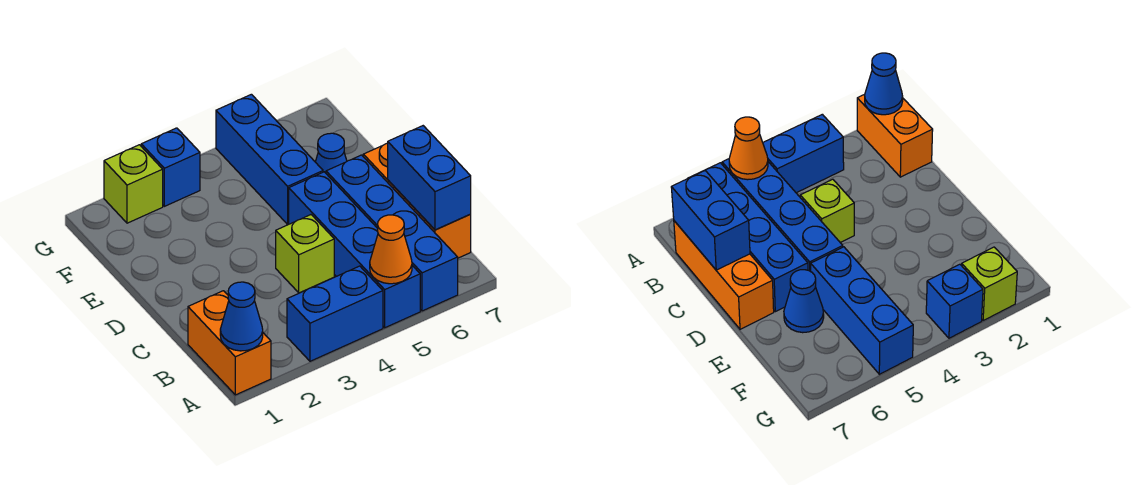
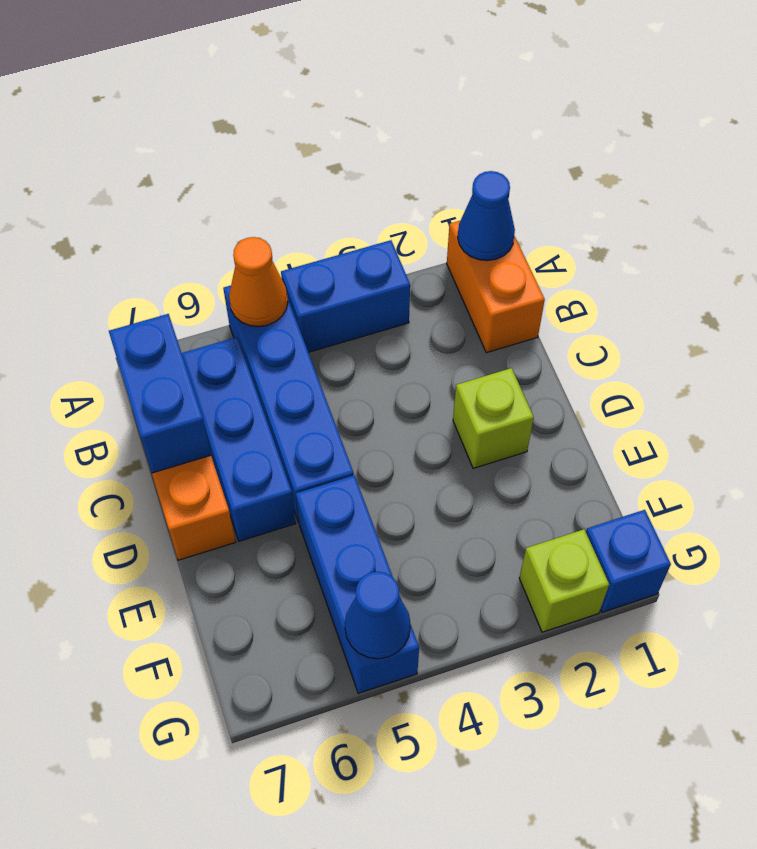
blue brick A6:D6 level 1 -> blue brick B6:D6 level 1
lime brick C4 level 1 -> lime brick D2 level 1
blue cone E6 level 1 -> blue cone G5 level 2
blue brick G3 level 1 -> blue brick G1 level 1

